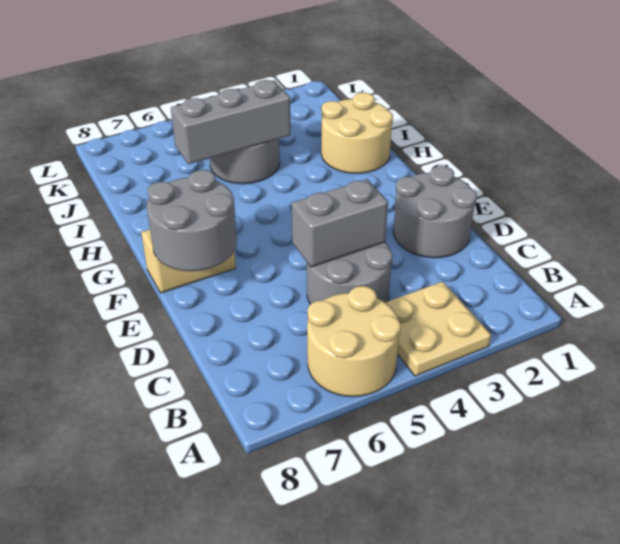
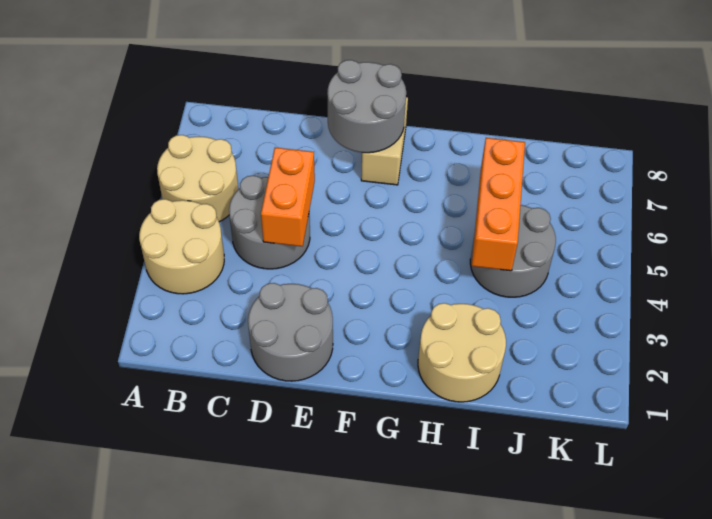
tan plate A3:B4 level 1 -> tan round brick A3:B4 level 1
grey brick D4:D5 level 2 -> orange brick D4:D5 level 2
grey brick I4:I6 level 2 -> orange brick I4:I6 level 2

